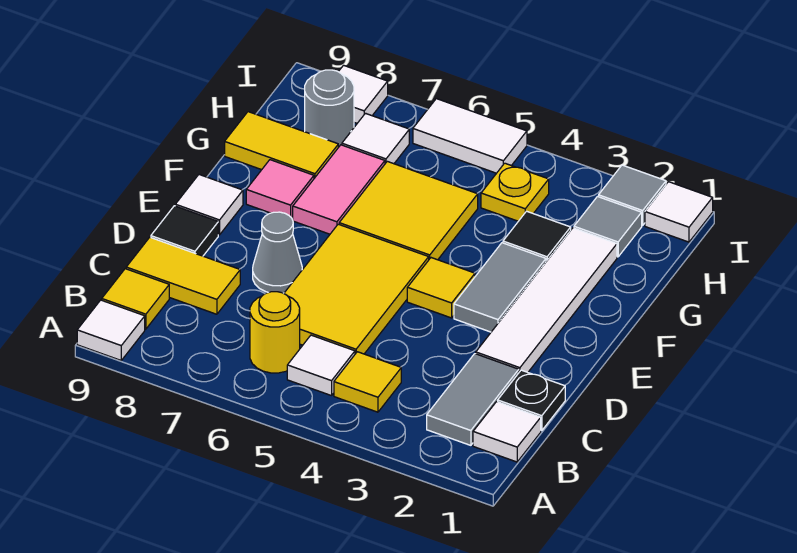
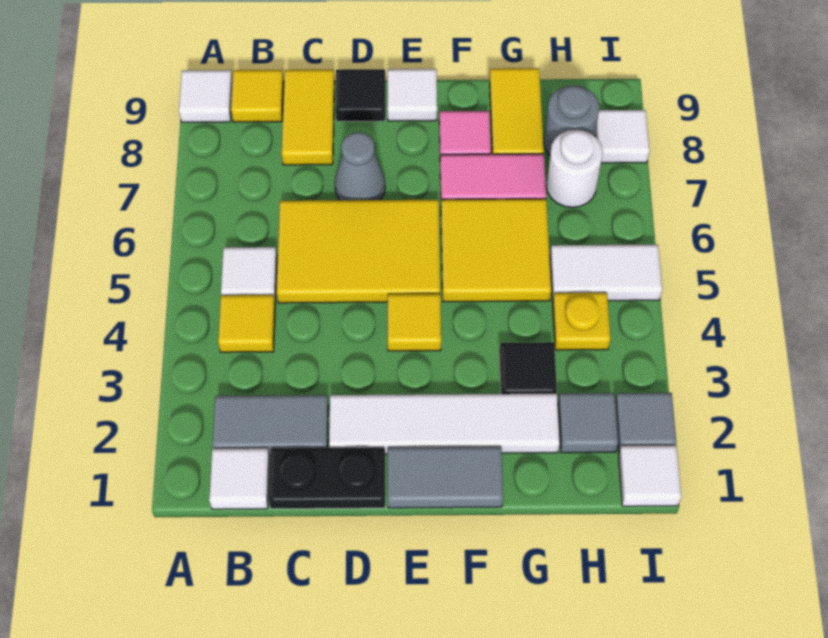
yellow round brick B6 level 1 -> none
black plate C1 level 1 -> black plate C1:D1 level 1
grey tile E3:F3 level 1 -> grey tile E1:F1 level 1
white tile H7 level 1 -> white round brick H7 level 1
white tile I5:I6 level 1 -> white tile H5:I5 level 1

